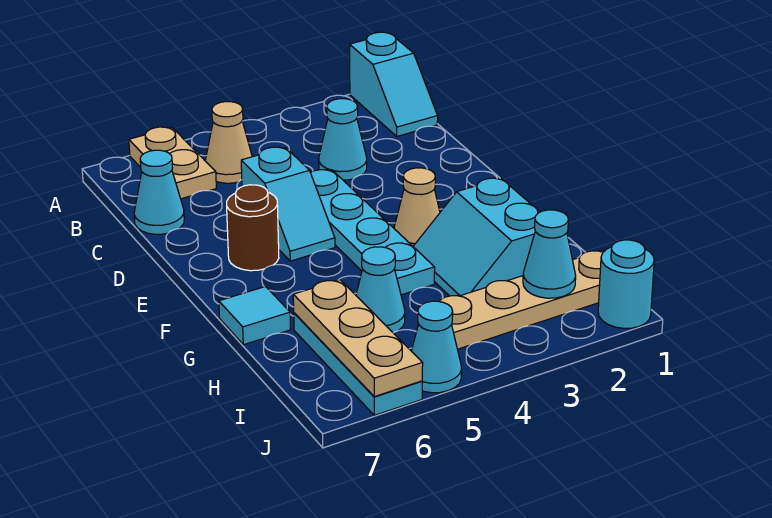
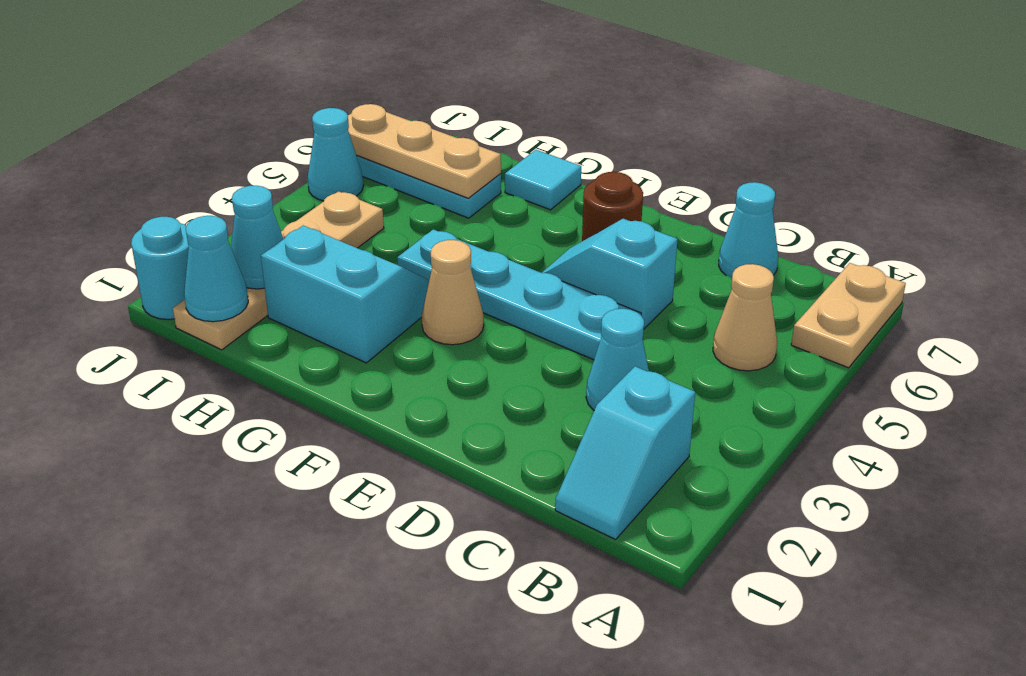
cyan slope A1:B1 level 1 top A -> cyan slope B1:B2 level 1 top 2
tan plate A6:B6 level 1 -> tan plate A6:A7 level 1
cyan cone H5 level 1 -> cyan cone I1 level 2

